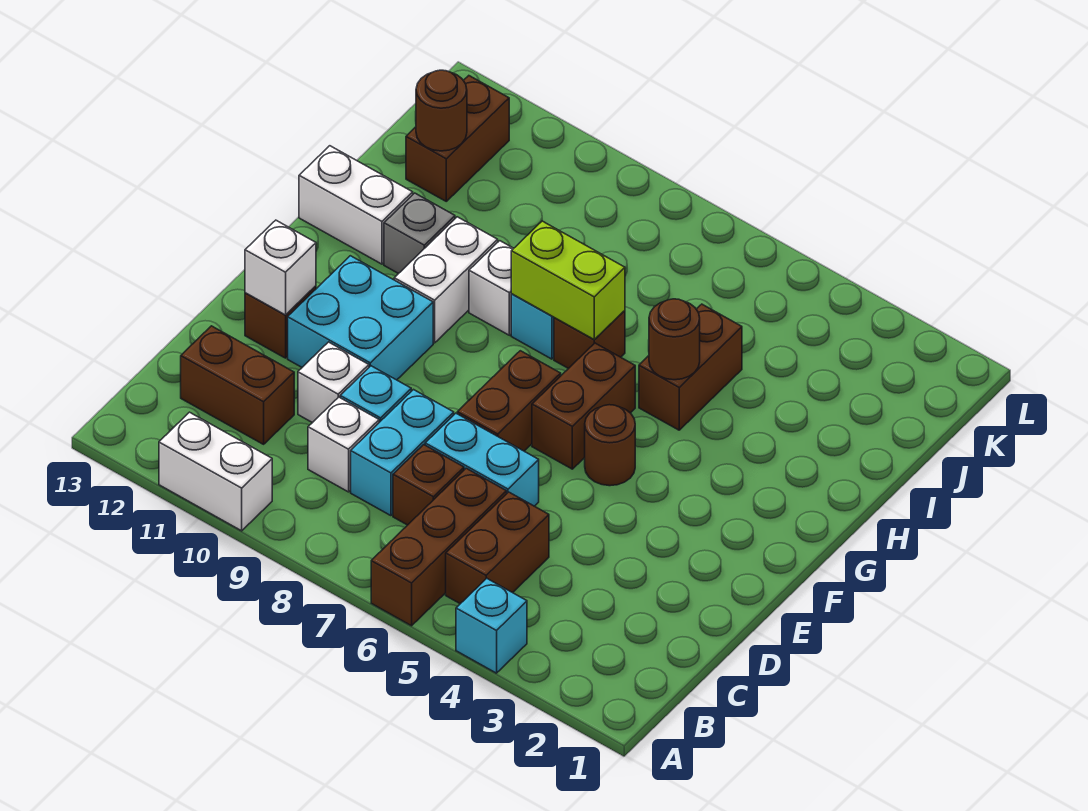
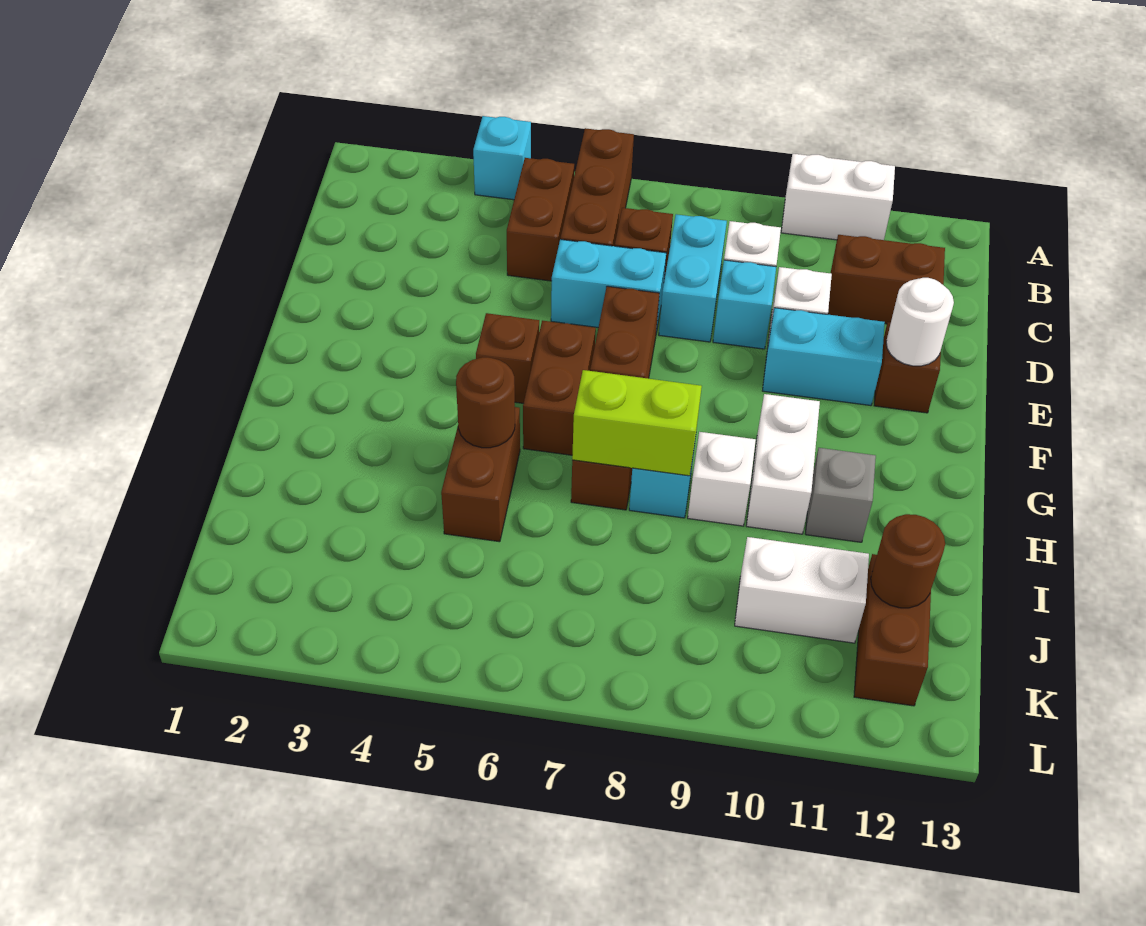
cyan brick E10:F11 level 1 -> cyan brick E10:E11 level 1
white brick E12 level 2 -> white round brick E12 level 2
brown round brick F5 level 1 -> brown brick F5 level 1
white brick H12:H13 level 1 -> white brick J10:J11 level 1

